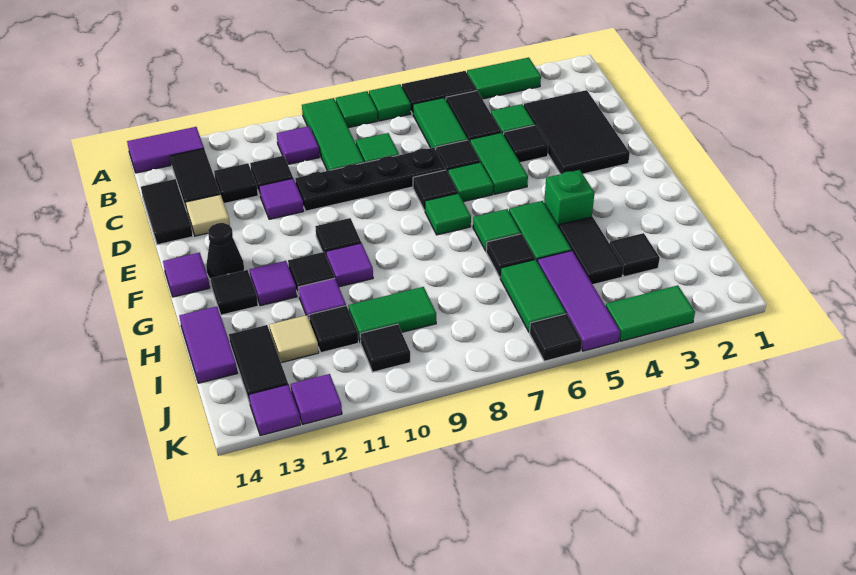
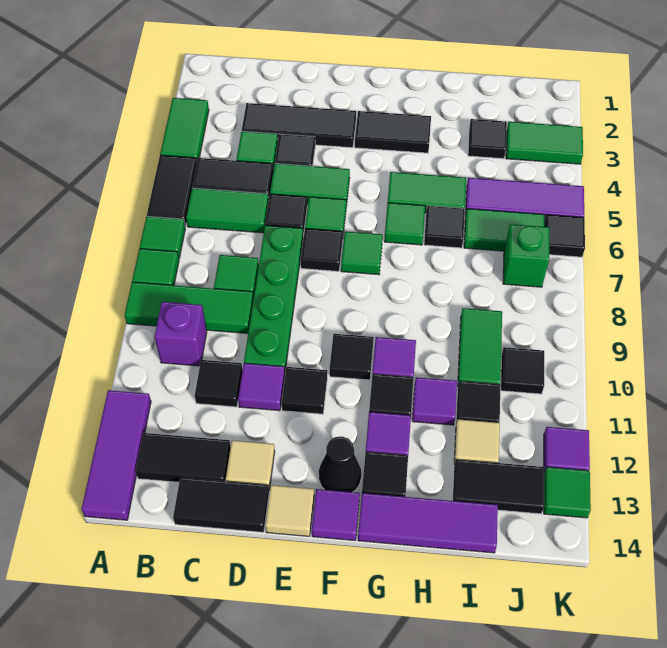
purple tile A13:A14 level 1 -> purple tile A12:A14 level 1
purple tile B10 level 1 -> purple brick B10 level 1
black tile C2:E3 level 1 -> black tile C3:E3 level 1
black tile C12 level 1 -> black tile E11 level 1
black plate D7:D10 level 1 -> green plate D7:D10 level 1
none -> tan tile E14 level 1
green brick G4 level 1 -> green brick J7 level 1
black tile H4:I4 level 1 -> black tile F3:G3 level 1
purple tile H14:I14 level 1 -> purple tile G14:I14 level 1
green tile K3:K4 level 1 -> green tile J3:K3 level 1
purple tile K13 level 1 -> green tile K13 level 1

